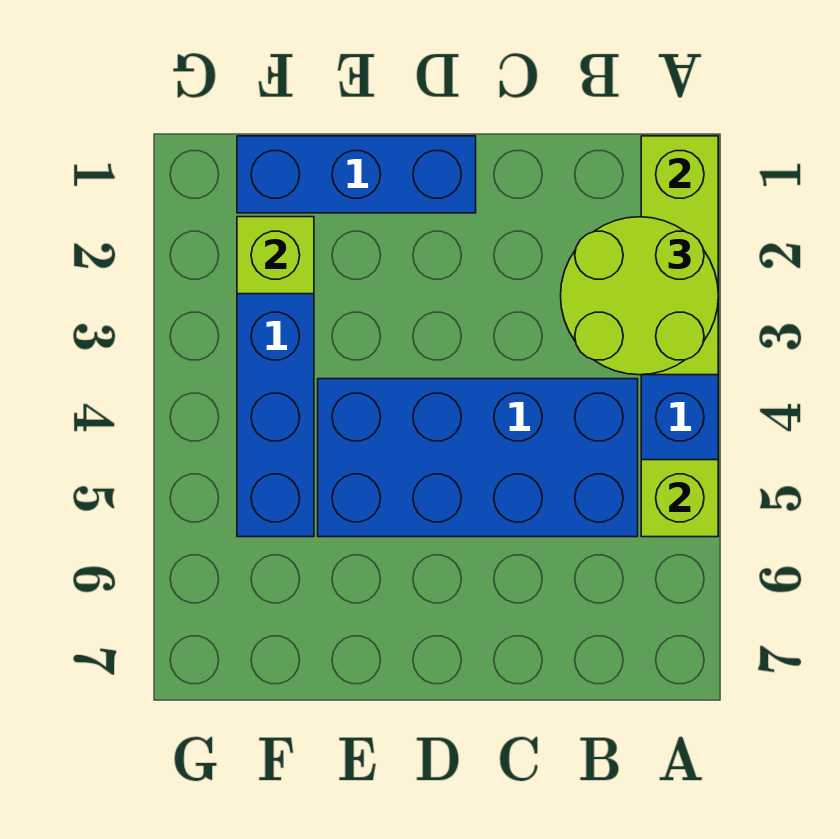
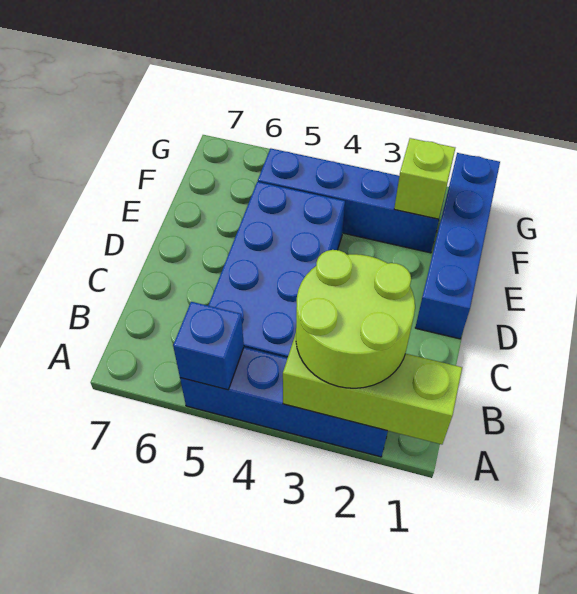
lime brick A5 level 2 -> blue brick A5 level 2
blue brick D1:F1 level 1 -> blue brick D1:G1 level 1

